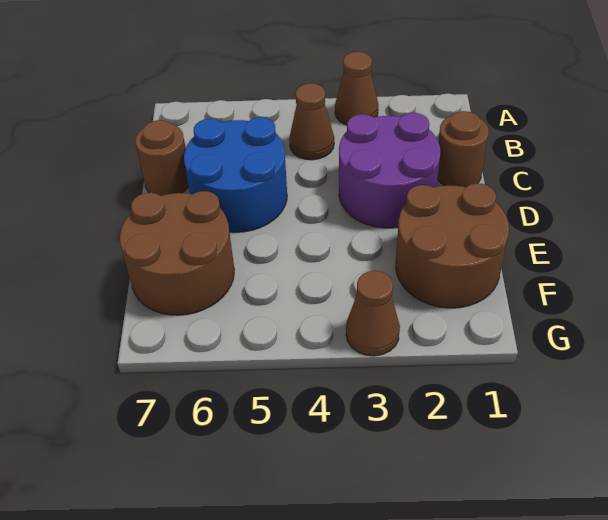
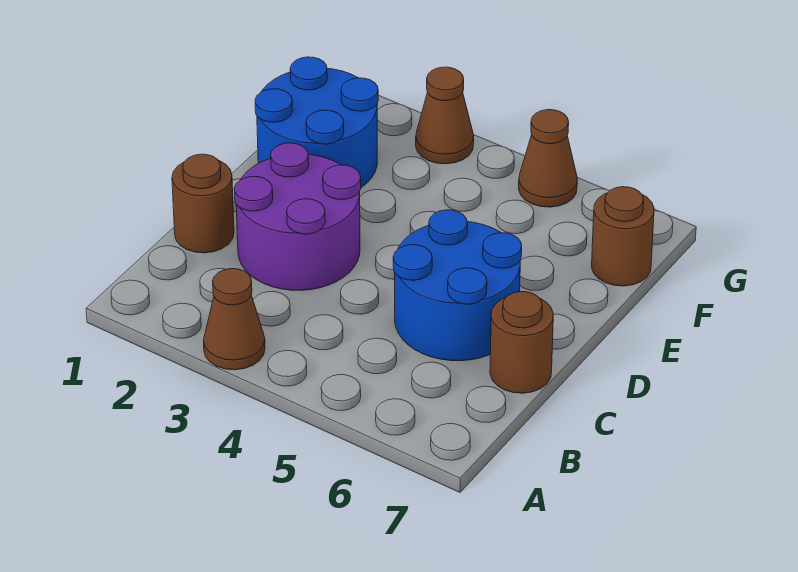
brown cone B4 level 1 -> brown cone G5 level 1
brown round brick E1:F2 level 1 -> blue round brick E1:F2 level 1
brown round brick E6:F7 level 1 -> brown round brick F7 level 1

